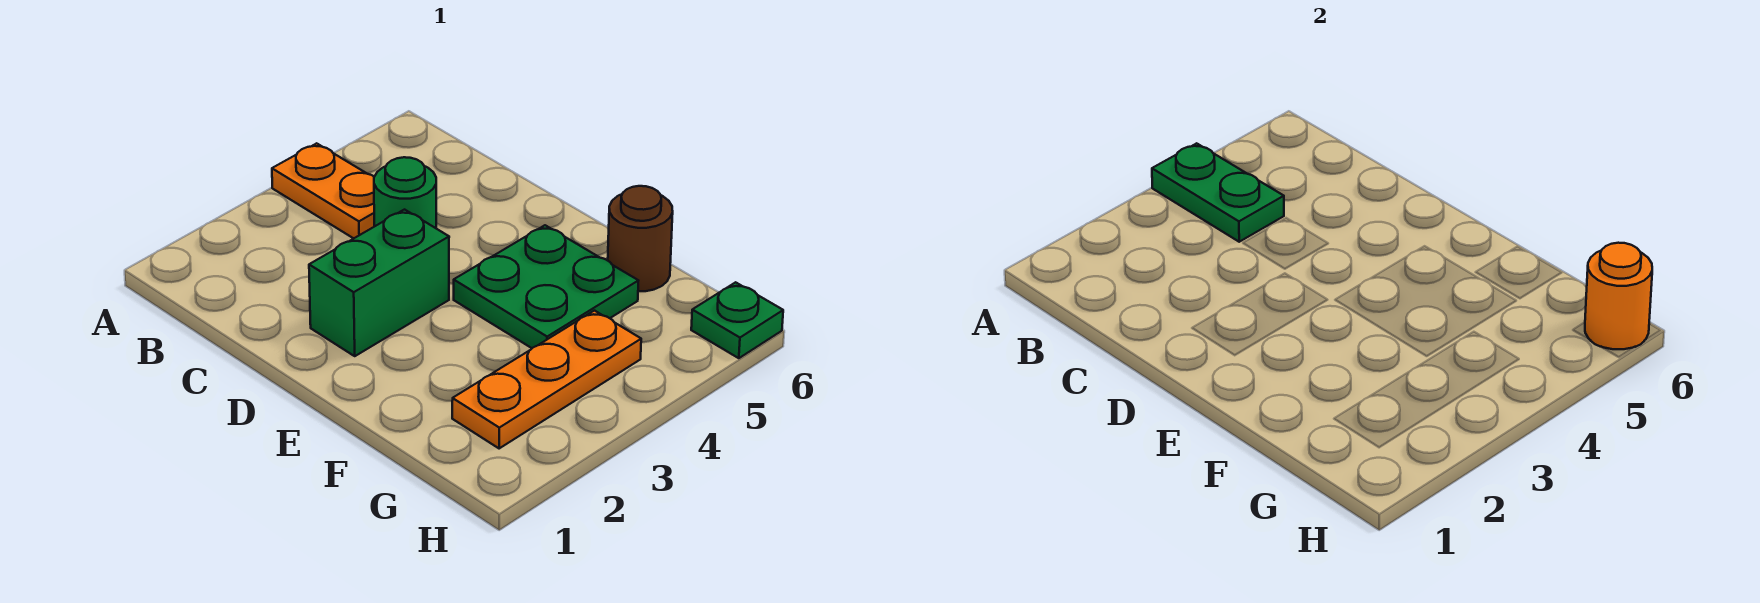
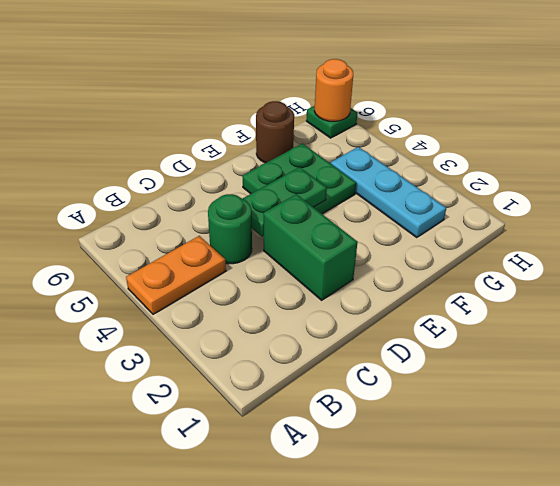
green plate A4:B4 level 2 -> green plate D4:E4 level 2
orange plate G2:G4 level 1 -> cyan plate G2:G4 level 1

